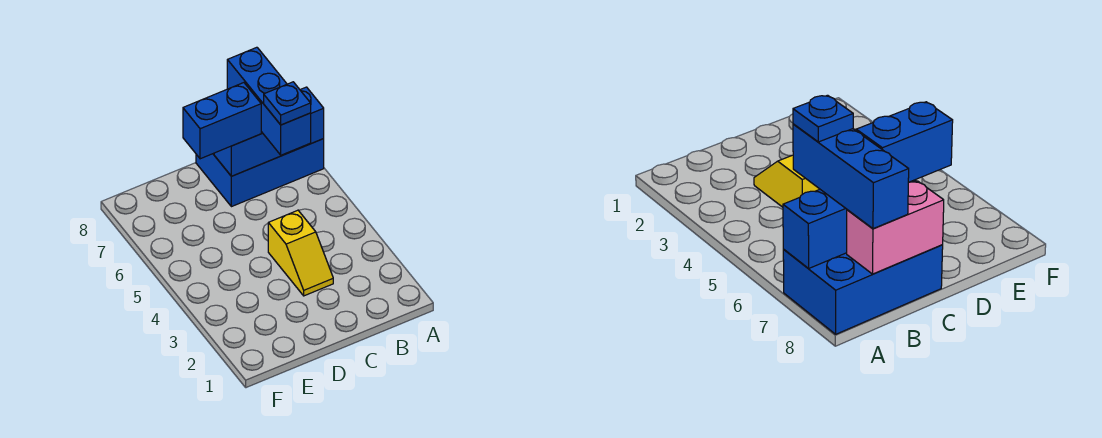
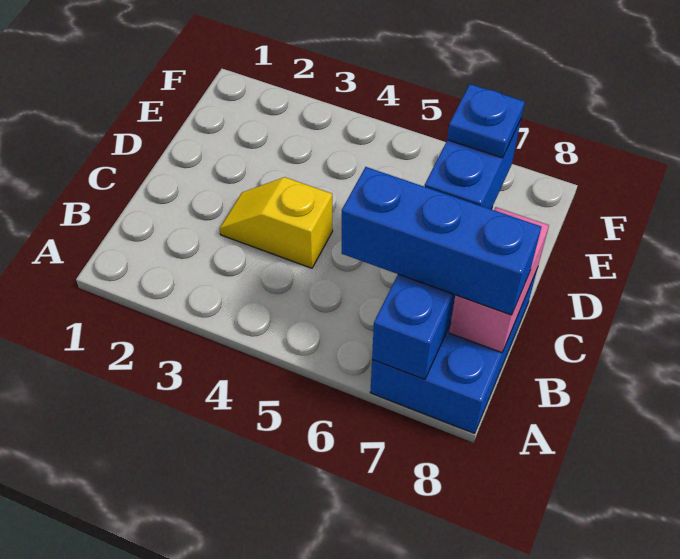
blue plate B6 level 4 -> blue plate D7 level 4

